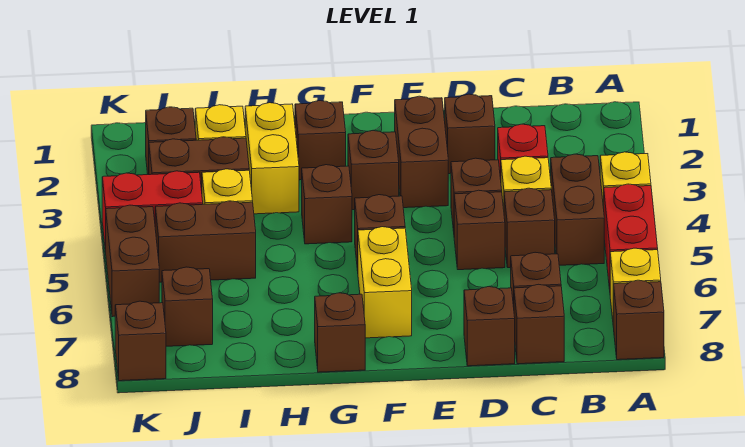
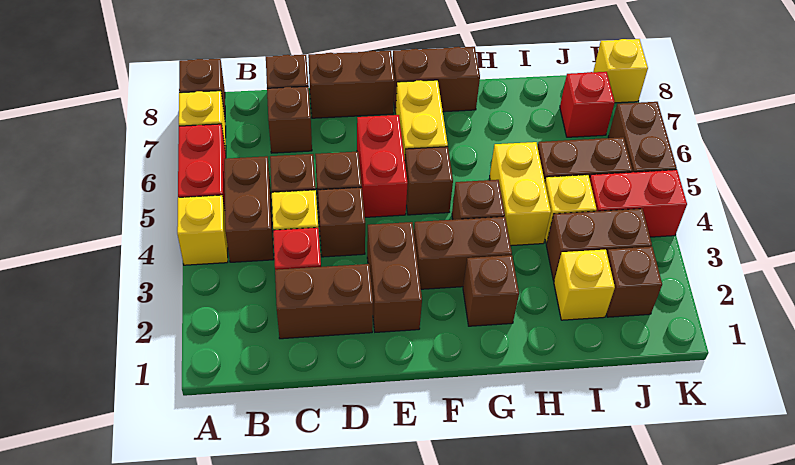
brown brick D2 level 1 -> brown brick C2:D2 level 1
brown brick D8 level 1 -> brown brick D8:E8 level 1
none -> red brick E5:E6 level 1
brown brick F3 level 1 -> brown brick F3:G3 level 1
brown brick G8 level 1 -> brown brick F8:G8 level 1
yellow brick H2:H3 level 1 -> yellow brick H4:H5 level 1
brown brick J7 level 1 -> red brick J7 level 1
brown brick K8 level 1 -> yellow brick K8 level 1

